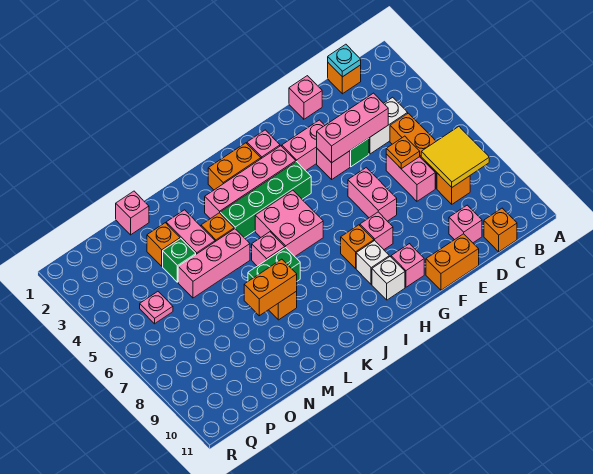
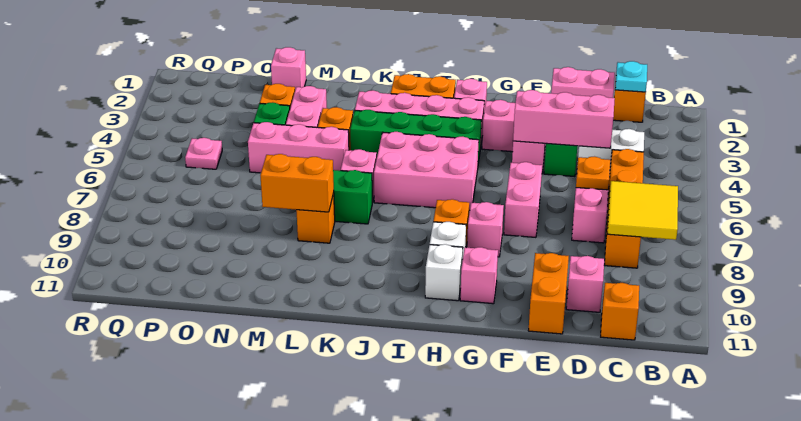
pink brick E1 level 1 -> pink brick D1:E1 level 1
orange brick E11:F11 level 1 -> orange brick E10:E11 level 1
pink brick I5:J6 level 1 -> pink brick H5:J6 level 1

